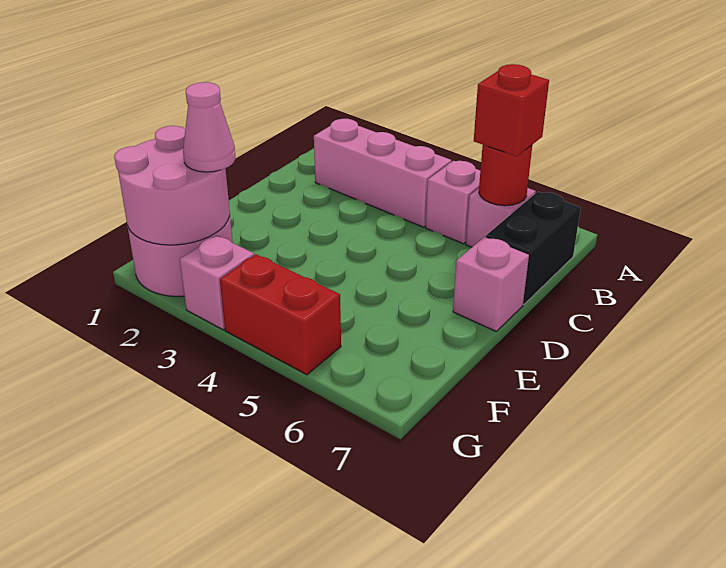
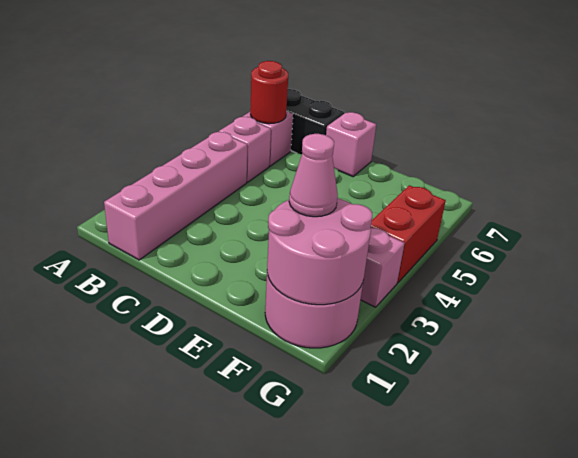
pink brick B2:B4 level 1 -> pink brick B1:B4 level 1
red brick B6 level 3 -> none

